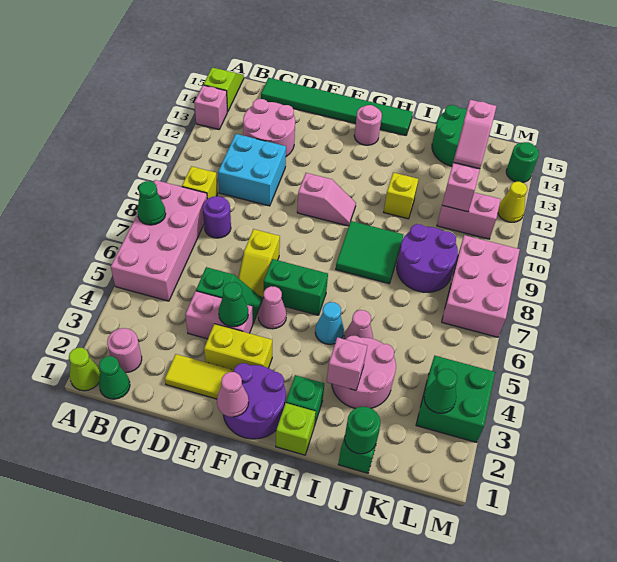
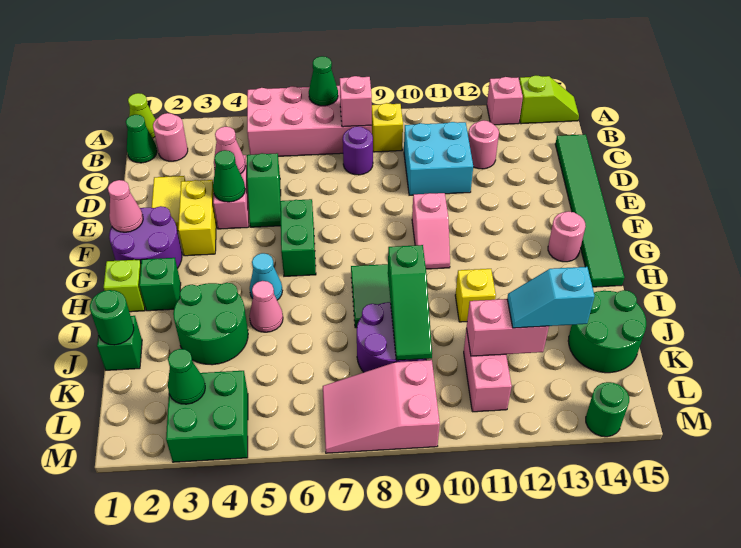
pink round brick C12:D13 level 1 -> pink round brick C12 level 1
yellow slope E6:E7 level 1 top 7 -> none
pink cone F5 level 1 -> pink cone D4 level 2
pink round brick I3:J4 level 1 -> green round brick I3:J4 level 1
pink brick I3 level 2 -> pink brick B8 level 2
none -> green slope I9:K9 level 2 top I
pink slope K12:K13 level 3 top 13 -> cyan slope K12:K13 level 3 top 13
pink brick L7:M9 level 1 -> pink slope L7:M9 level 1 top 9
yellow cone M12 level 1 -> none

